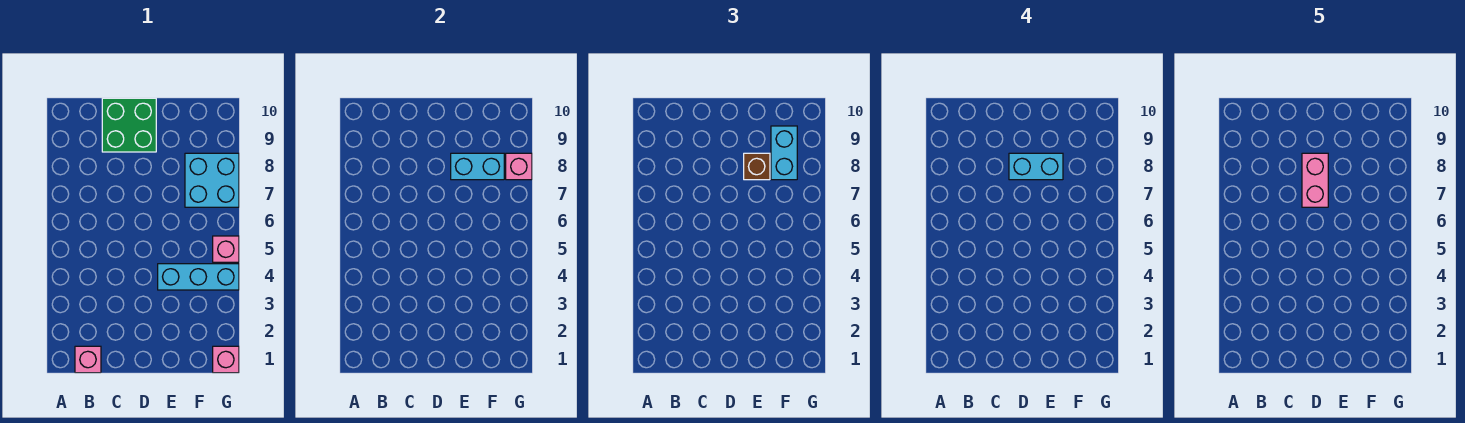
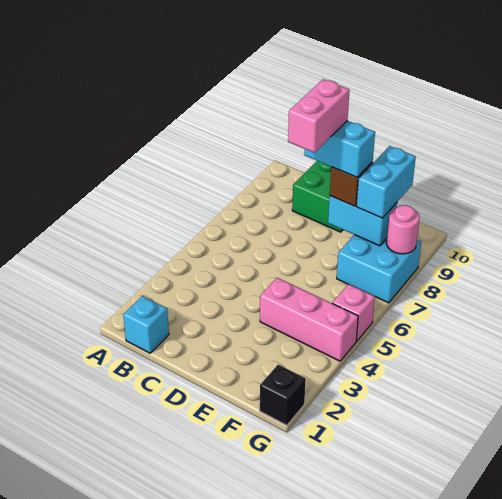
pink brick B1 level 1 -> cyan brick B1 level 1
cyan brick E4:G4 level 1 -> pink brick E4:G4 level 1
pink brick G1 level 1 -> black brick G1 level 1
pink brick G8 level 2 -> pink round brick G8 level 2

